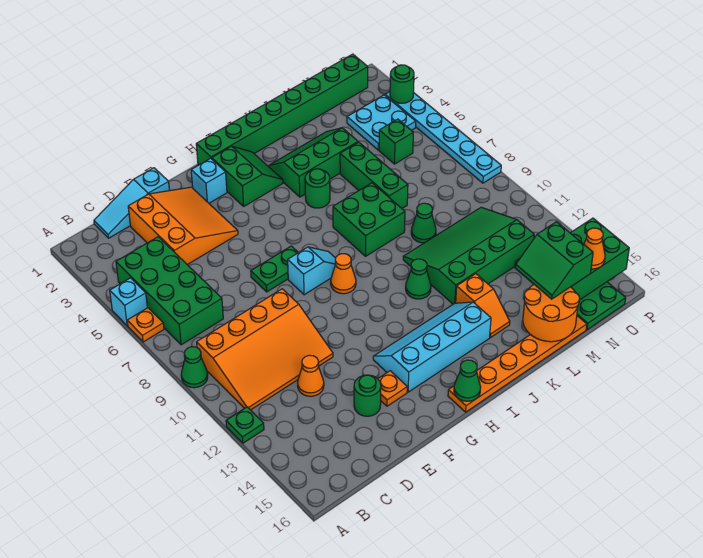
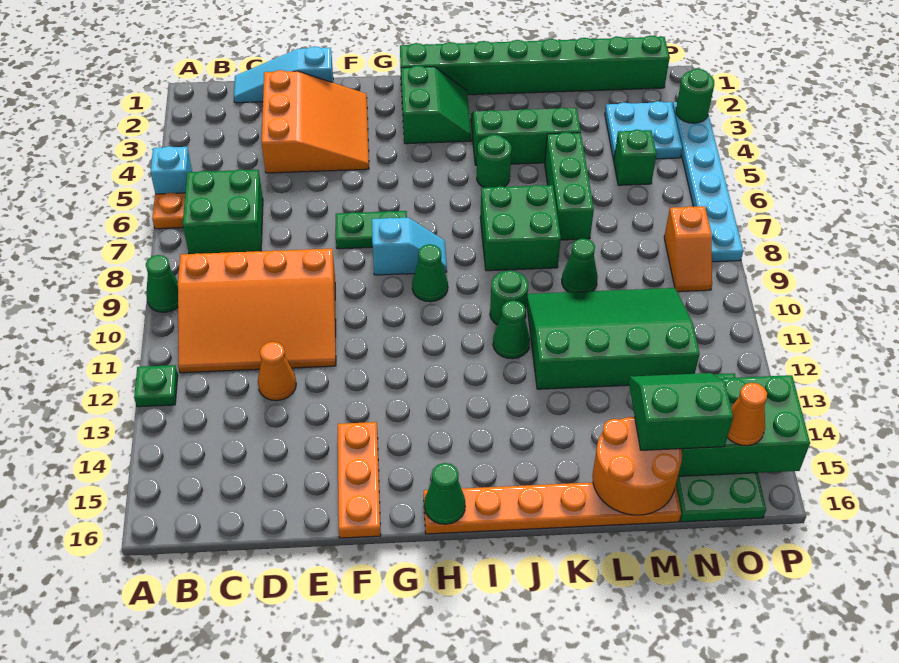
green brick B4:C7 level 1 -> green brick B6:C7 level 1
green round brick E14 level 1 -> green round brick J10 level 1
orange plate F14 level 1 -> orange plate F14:F16 level 1
cyan brick G2 level 1 -> none
cyan slope G13:J14 level 1 top 14 -> none
orange cone H9 level 1 -> green cone H9 level 1
orange slope K13:K14 level 1 top 13 -> orange slope O8:O9 level 1 top 8
green slope M14:N15 level 3 top N -> green slope M14:N15 level 3 top 15

